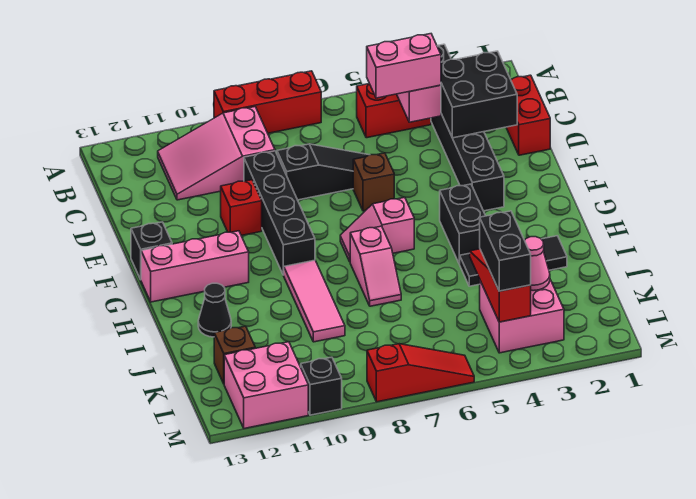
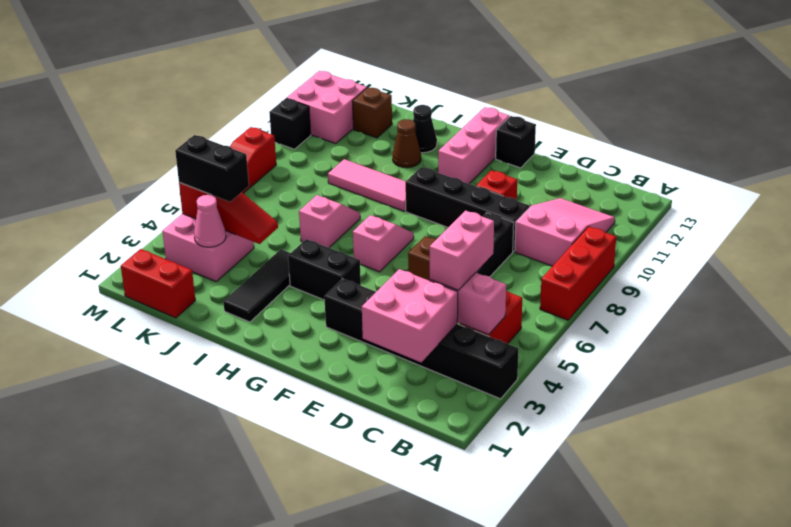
red brick C1:D1 level 1 -> red brick K1:L1 level 1
black brick C2:D3 level 2 -> pink brick C2:D3 level 2
pink slope H7:I7 level 1 top H -> pink slope I6:I7 level 1 top 6
none -> brown cone I11 level 1

